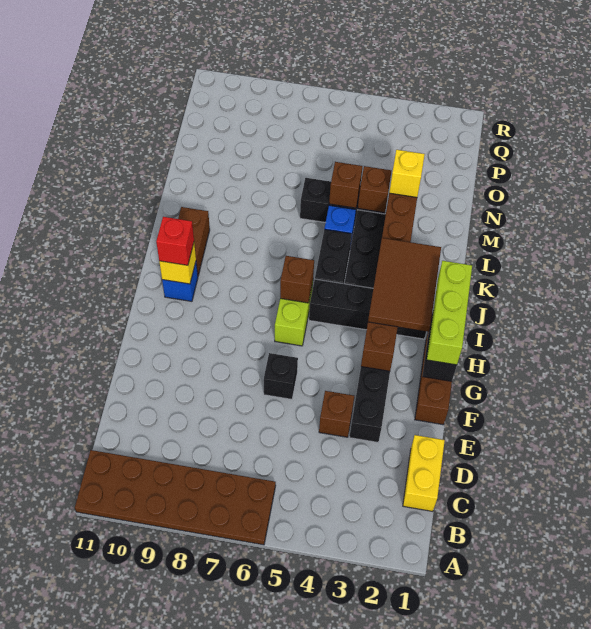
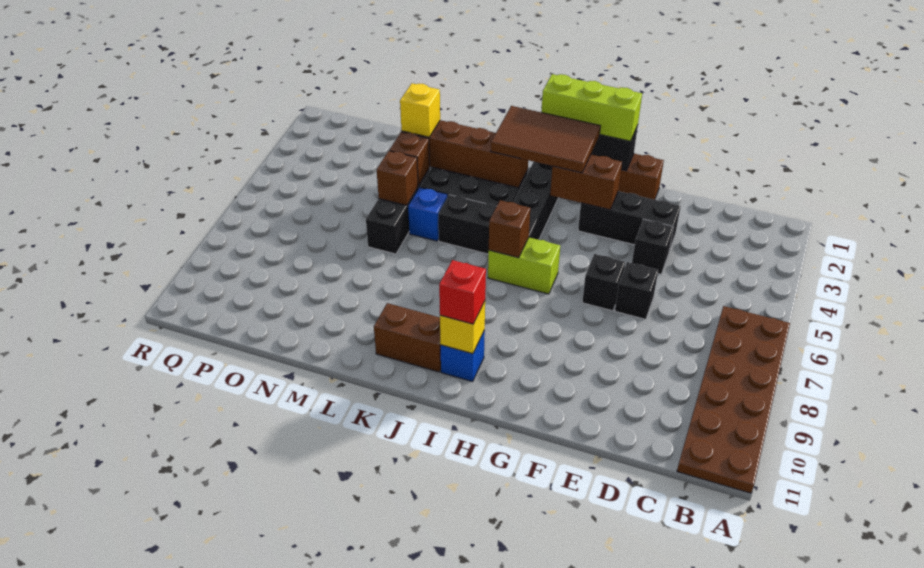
yellow brick C1:D1 level 1 -> none
brown brick E4 level 1 -> black brick E4 level 1
none -> black brick E6 level 1

